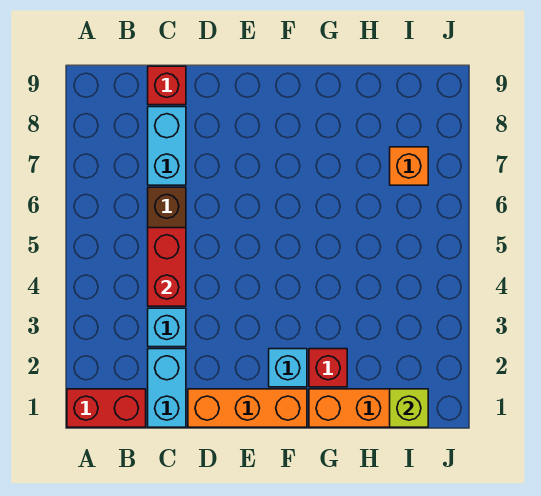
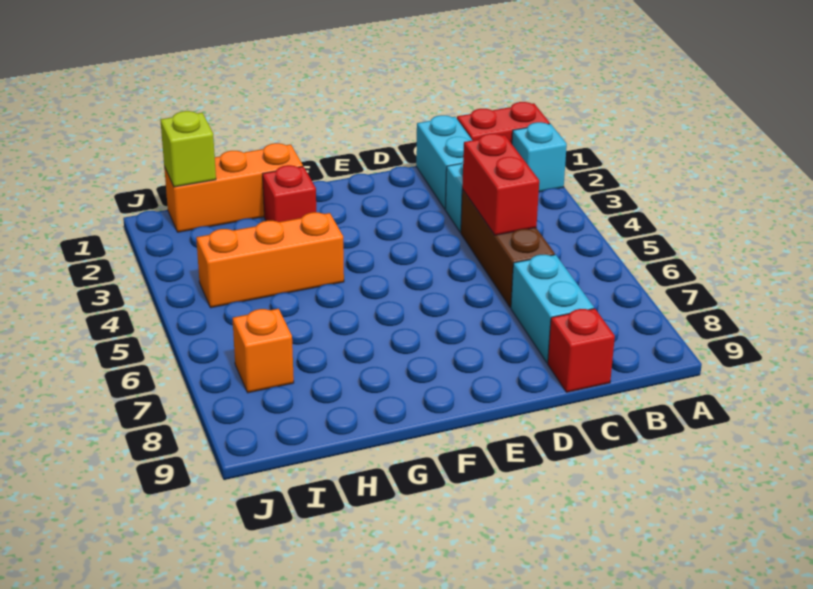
orange brick D1:F1 level 1 -> orange brick G4:I4 level 1
cyan brick F2 level 1 -> cyan brick A2 level 1

